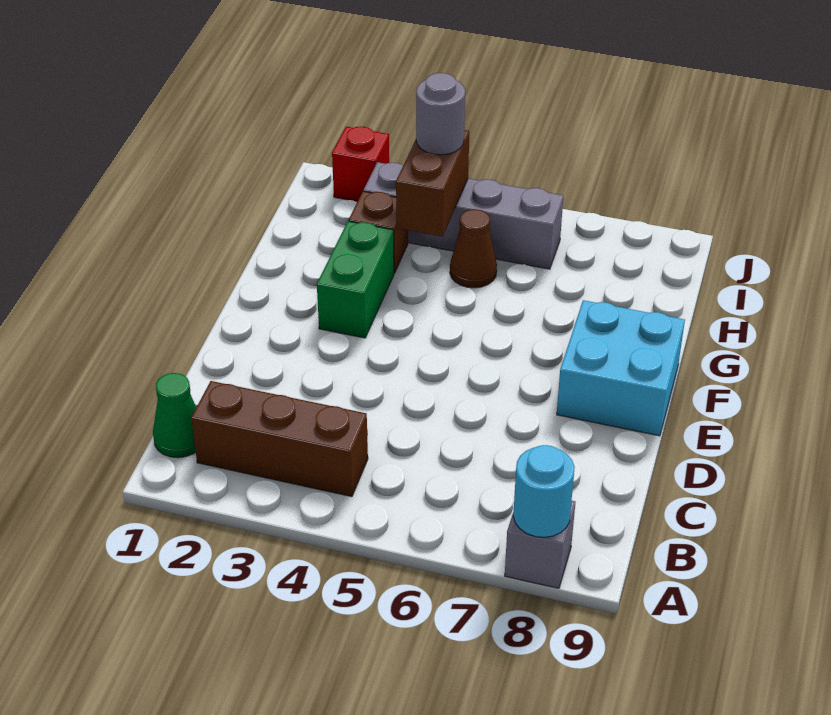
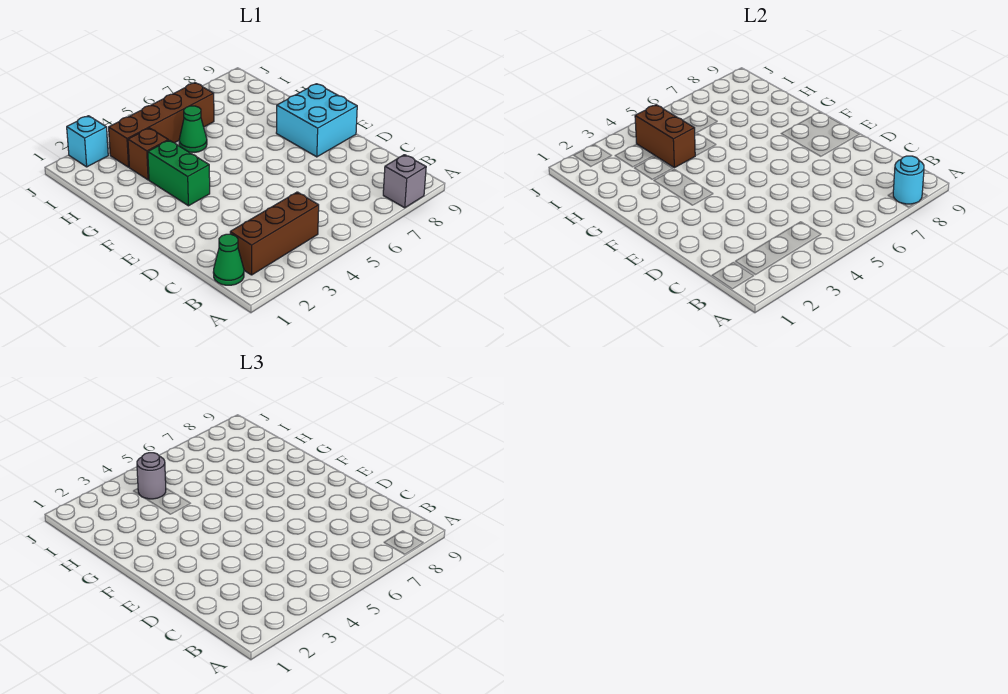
brown cone H5 level 1 -> green cone H5 level 1
grey brick I3:I6 level 1 -> brown brick I3:I6 level 1
red brick J2 level 1 -> cyan brick J2 level 1

